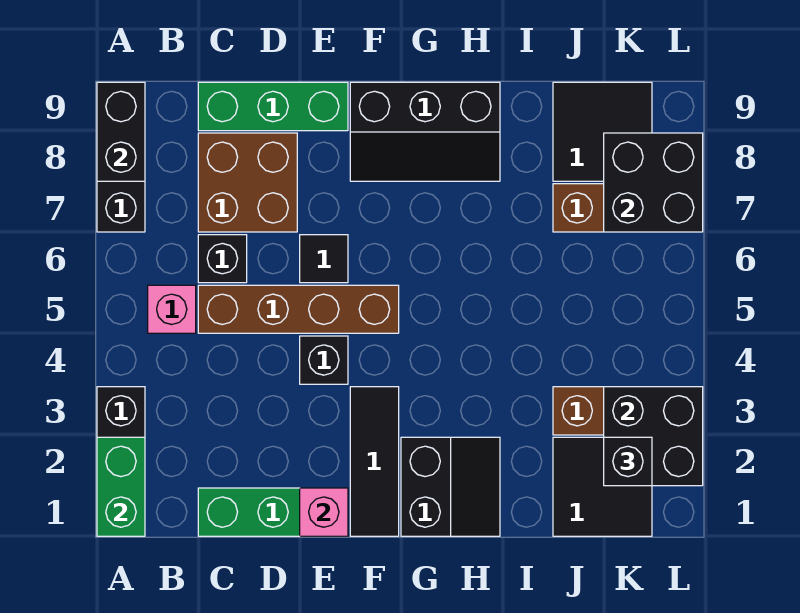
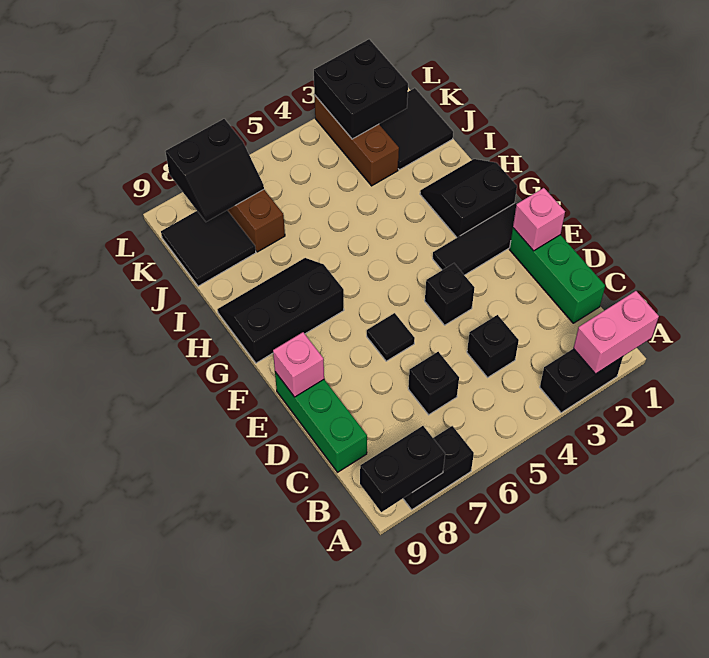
green brick A1:A2 level 2 -> pink brick A1:A2 level 2
pink brick B5 level 1 -> pink brick E9 level 2
brown brick C5:F5 level 1 -> none
brown brick C7:D8 level 1 -> none
black slope F8:H9 level 1 top 9 -> black slope G7:H9 level 1 top G
black brick K2 level 3 -> black brick C4 level 1
black brick K7:L8 level 2 -> black slope K7:L8 level 2 top L

